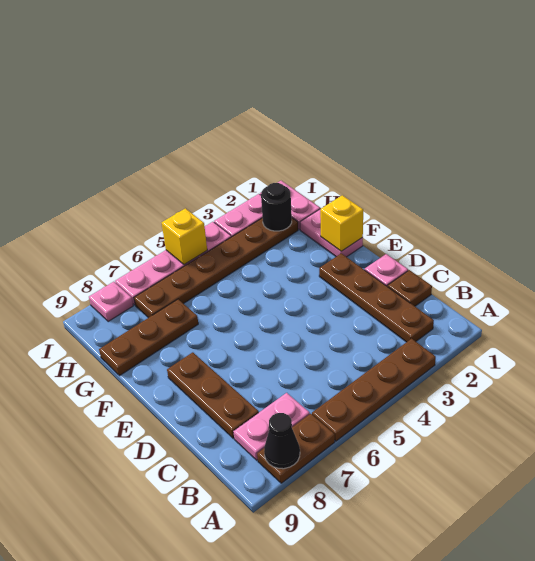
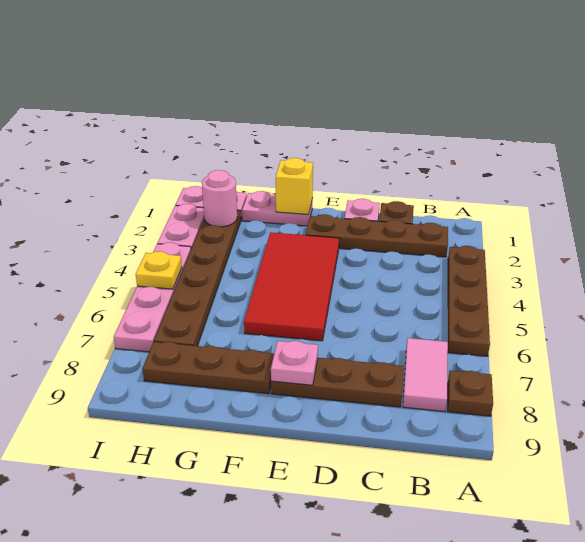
brown plate A7:A8 level 1 -> brown plate A8 level 1
black cone A8 level 2 -> none
pink plate B7:B8 level 1 -> pink tile B7:B8 level 1
none -> red tile E3:F6 level 1
brown plate G7:G9 level 1 -> brown plate F8:H8 level 1
black round brick H2 level 2 -> pink round brick H2 level 2
yellow brick I5 level 2 -> yellow plate I5 level 2
pink plate I8 level 1 -> pink plate E8 level 2

